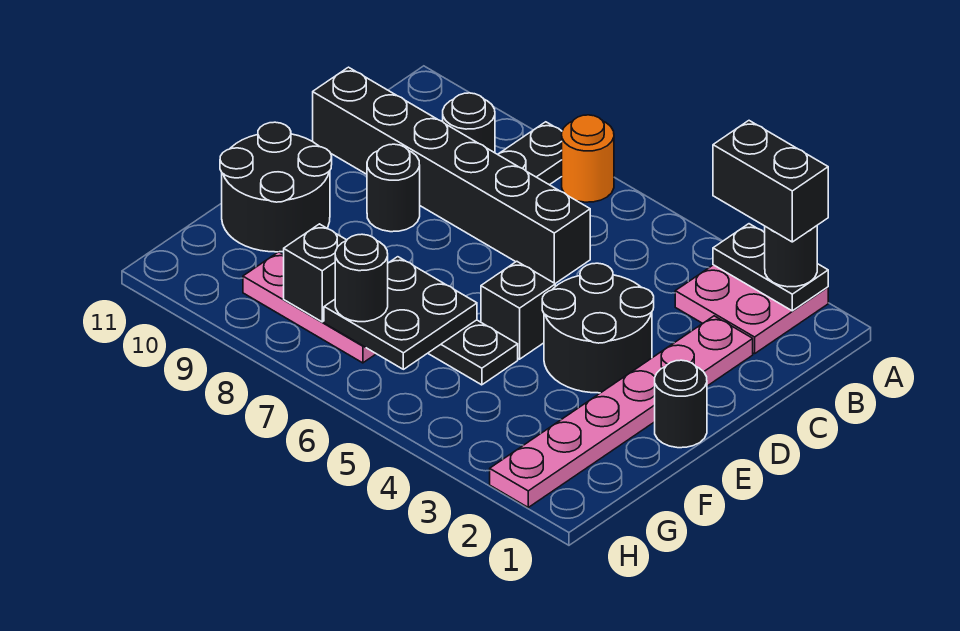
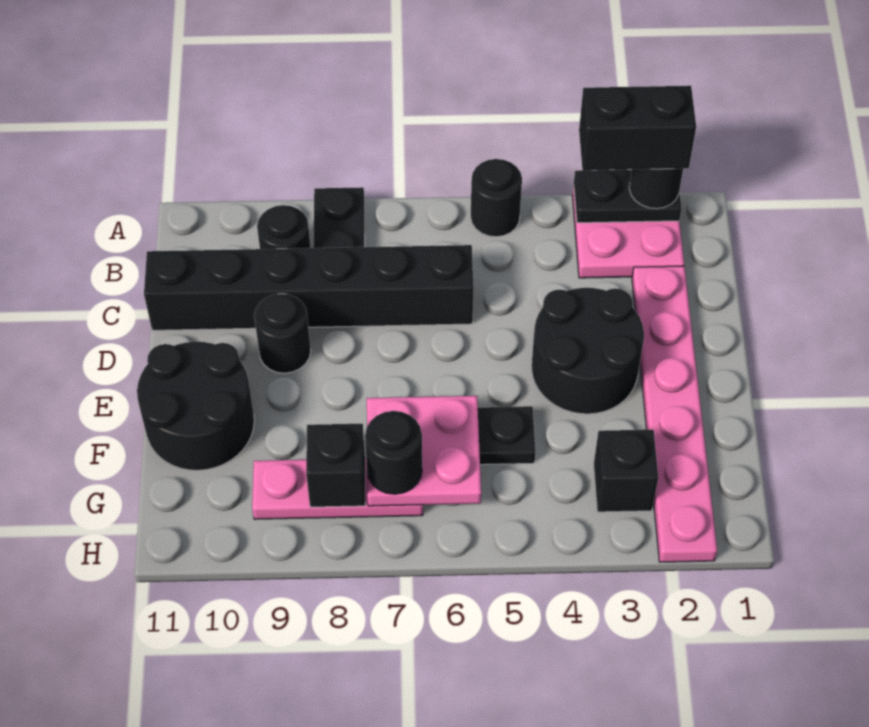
orange round brick A7 level 1 -> none
black round brick E1 level 1 -> black round brick A5 level 1
black brick E5 level 1 -> black brick G3 level 1
black plate F6:G7 level 2 -> pink plate F6:G7 level 2

